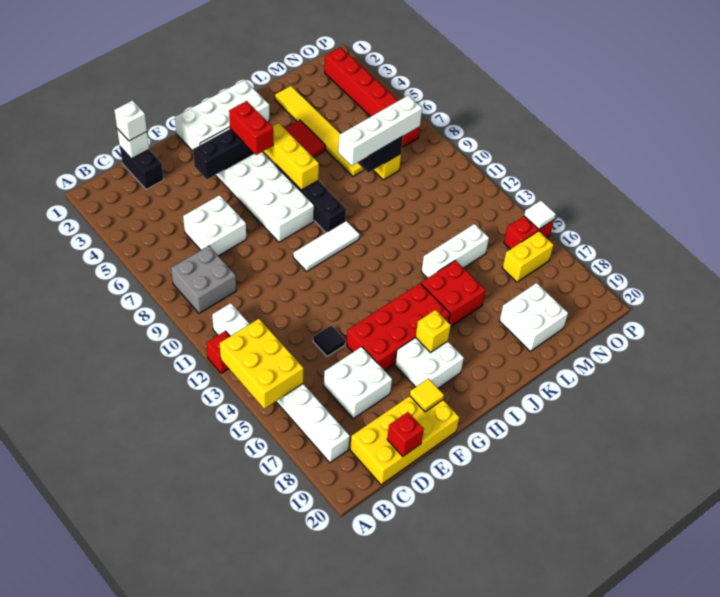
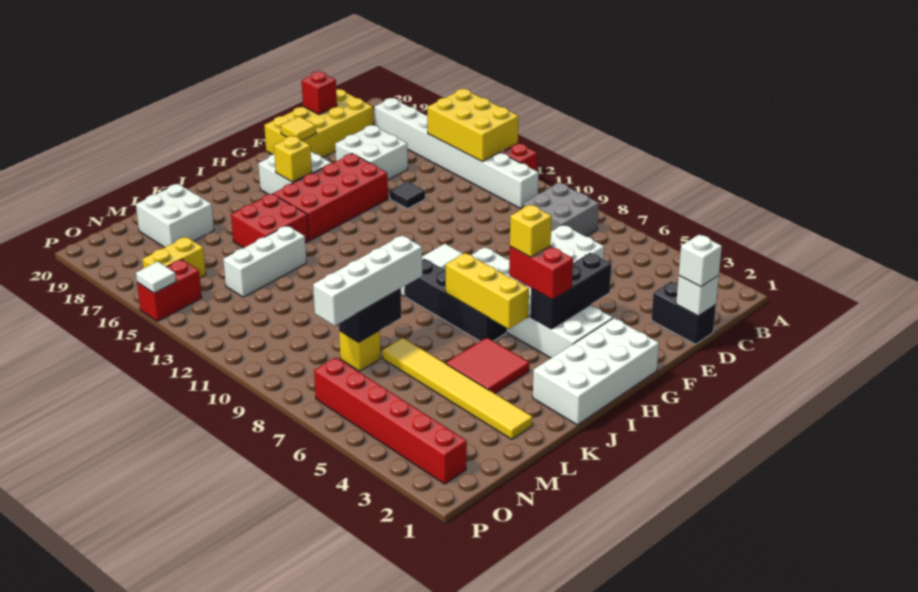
none -> yellow brick H5 level 4

